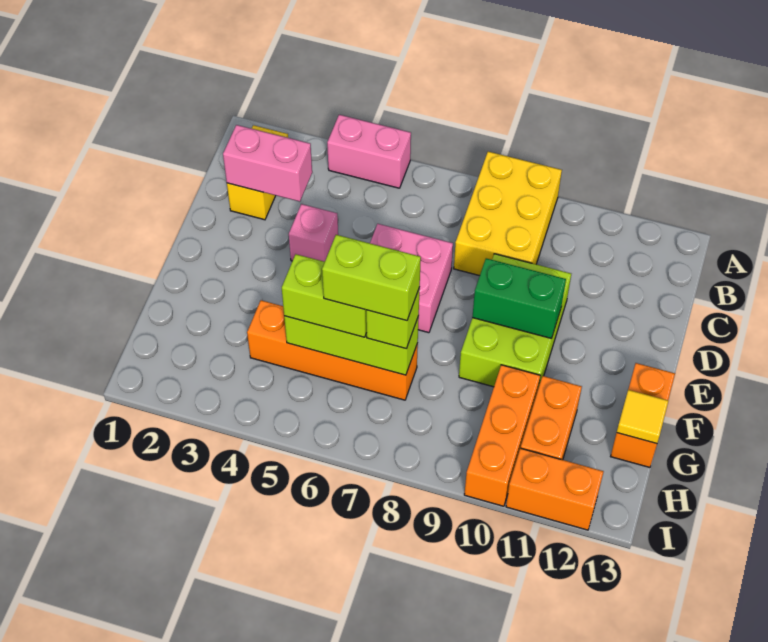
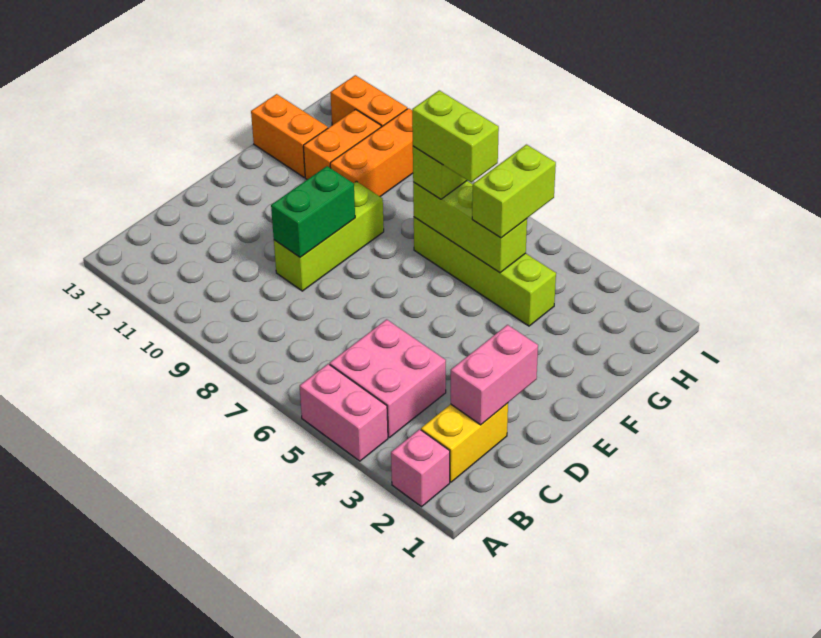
yellow brick A8:C9 level 1 -> none
pink brick C2:C3 level 2 -> pink brick C2:D2 level 2
pink brick D4 level 1 -> pink brick A2 level 1
pink brick D6:E7 level 1 -> pink brick B4:C5 level 1
lime brick D9:F10 level 1 -> lime brick D9:F9 level 1
green brick E9:E10 level 2 -> green brick D9:E9 level 2
orange brick F13:G13 level 1 -> orange brick G12:G13 level 1
orange brick G4:G7 level 1 -> lime brick G4:G7 level 1
lime brick G5:G6 level 3 -> lime brick G5:H5 level 3
yellow tile G13 level 2 -> none

